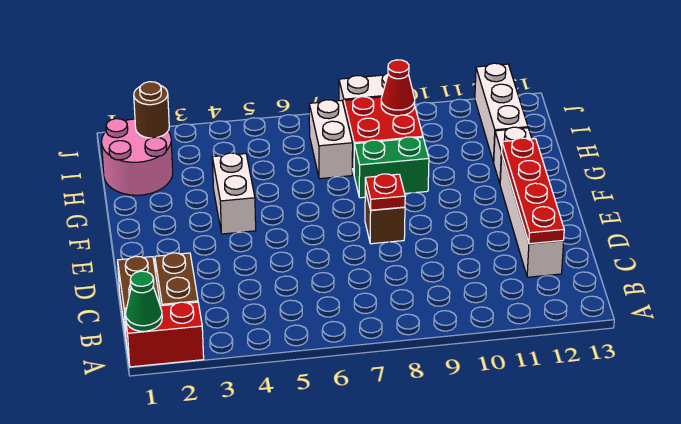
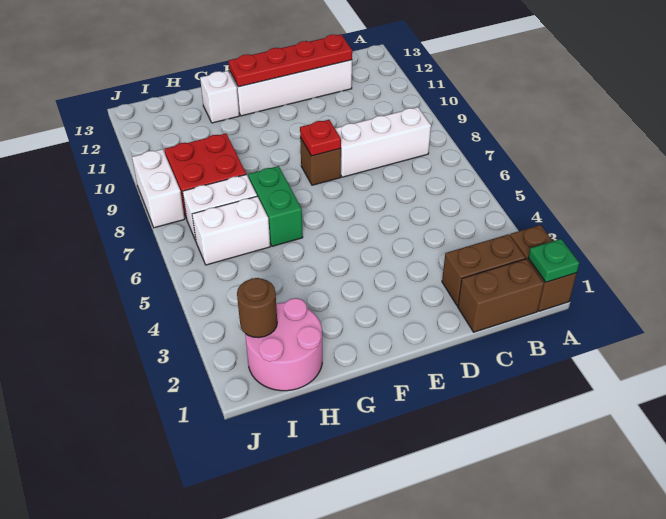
red brick A1:A2 level 1 -> brown brick A1:A2 level 1
green cone A1 level 2 -> green plate A1 level 2
white brick F4:G4 level 1 -> white brick H6:I6 level 1
green brick G8:G9 level 1 -> green brick G6:G7 level 1
white brick H12:J12 level 1 -> white brick B8:D8 level 1
red cone I9 level 2 -> none

